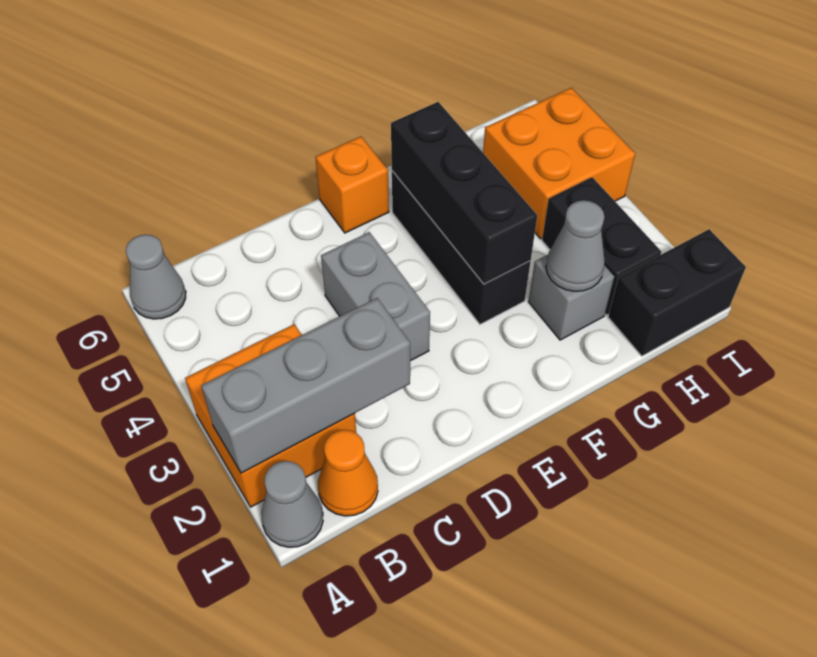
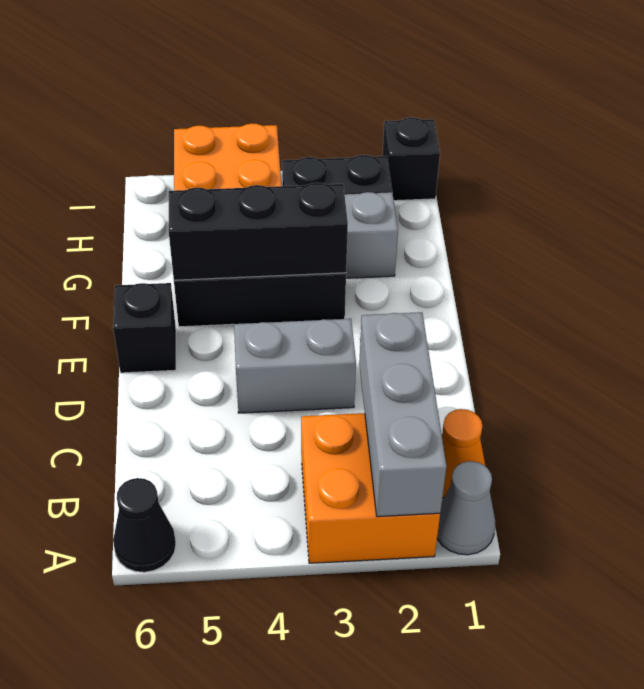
grey cone A6 level 1 -> black cone A6 level 1
orange brick E6 level 1 -> black brick E6 level 1
grey cone G2 level 2 -> none
black brick H1:I1 level 1 -> black brick I1 level 1

